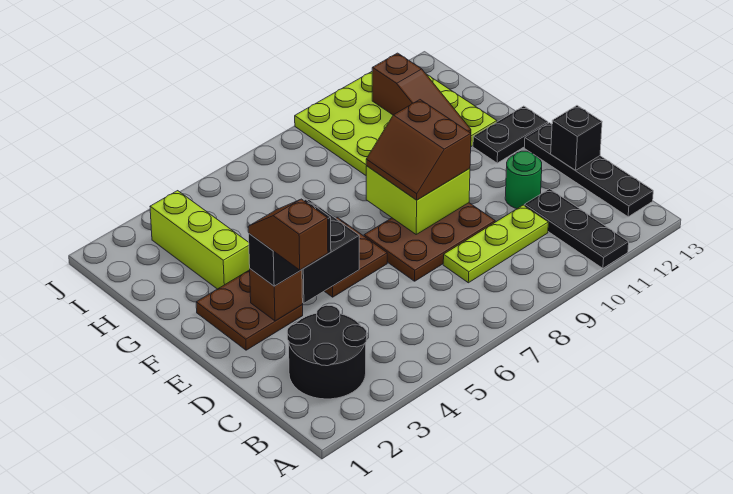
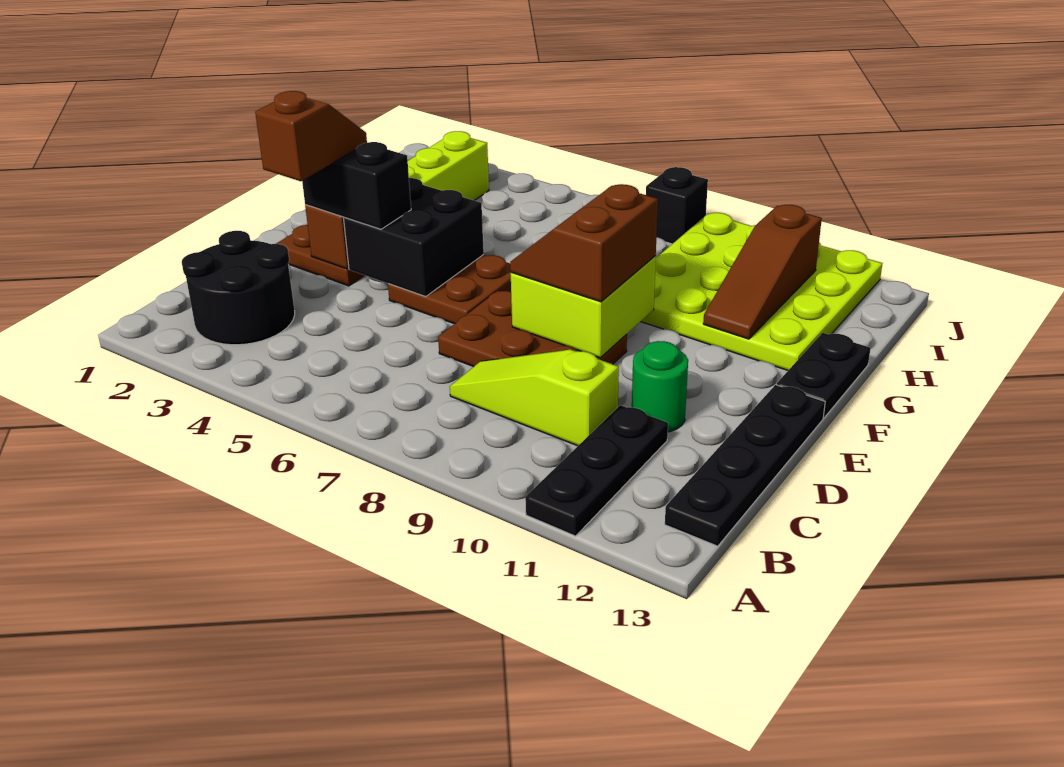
lime plate C8:C10 level 1 -> lime slope C8:C10 level 1 top 10
black brick D13 level 2 -> black brick J8 level 1
black plate F12:F13 level 1 -> black plate F13:G13 level 1

